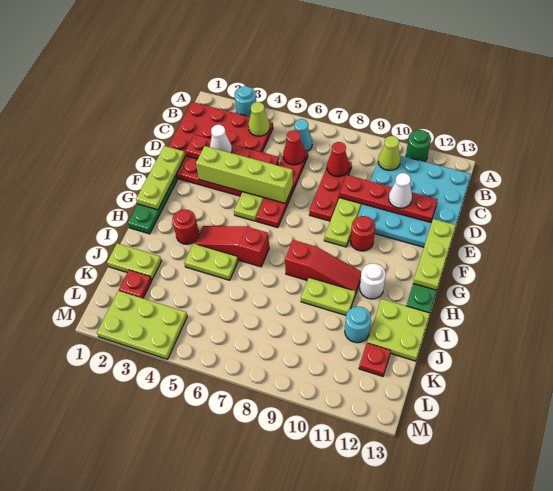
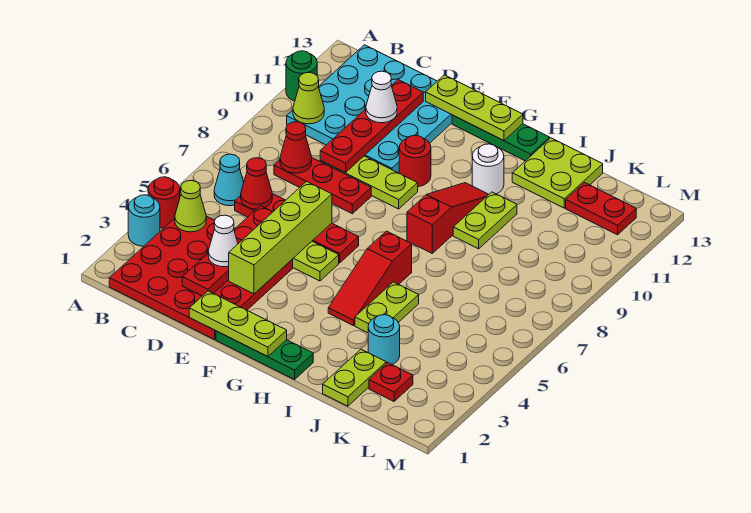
red round brick H3 level 1 -> red round brick A4 level 1
cyan round brick J11 level 1 -> cyan round brick J3 level 1
red plate K12 level 1 -> red plate K12:L12 level 1
lime plate L2:M4 level 1 -> none

